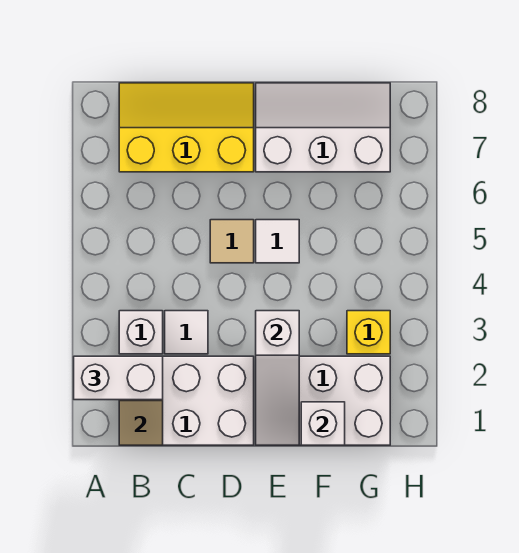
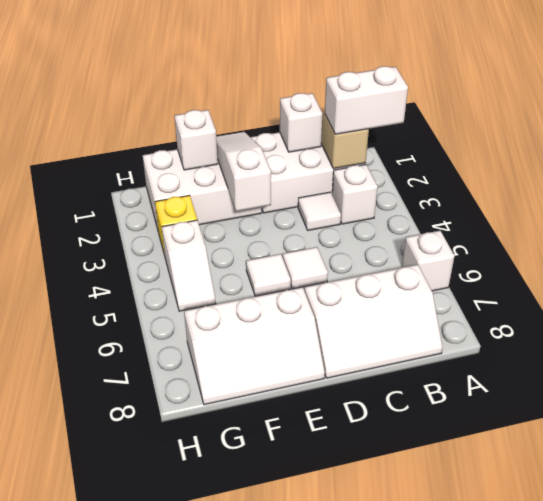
none -> white brick A6 level 1
yellow slope B7:D8 level 1 top 7 -> white slope B7:D8 level 1 top 7
none -> white brick C1 level 2
tan tile D5 level 1 -> white tile D5 level 1
none -> white slope G4:G5 level 1 top 4

